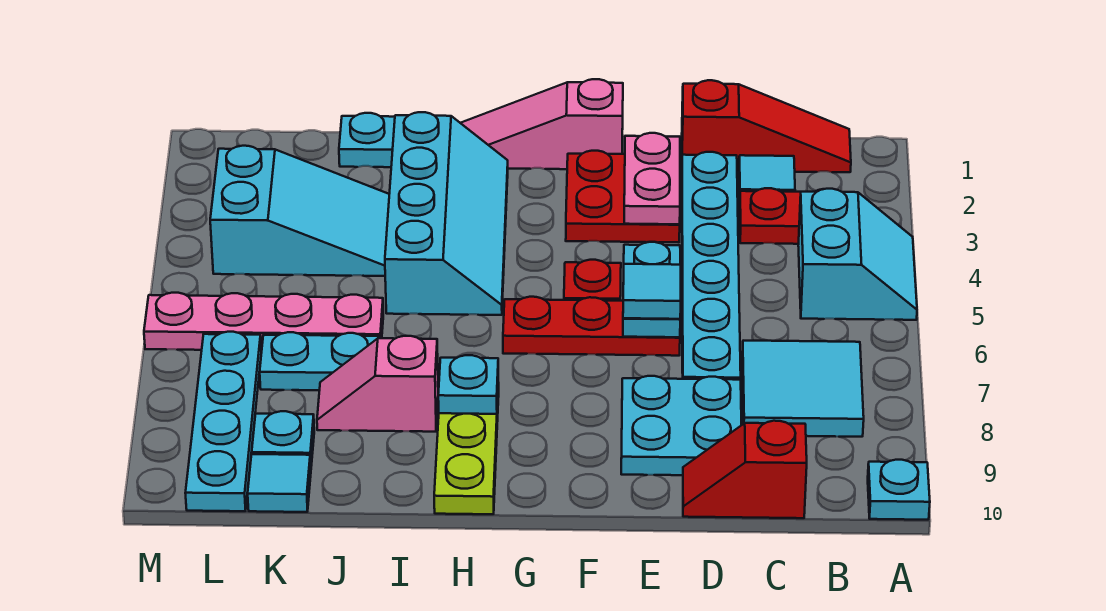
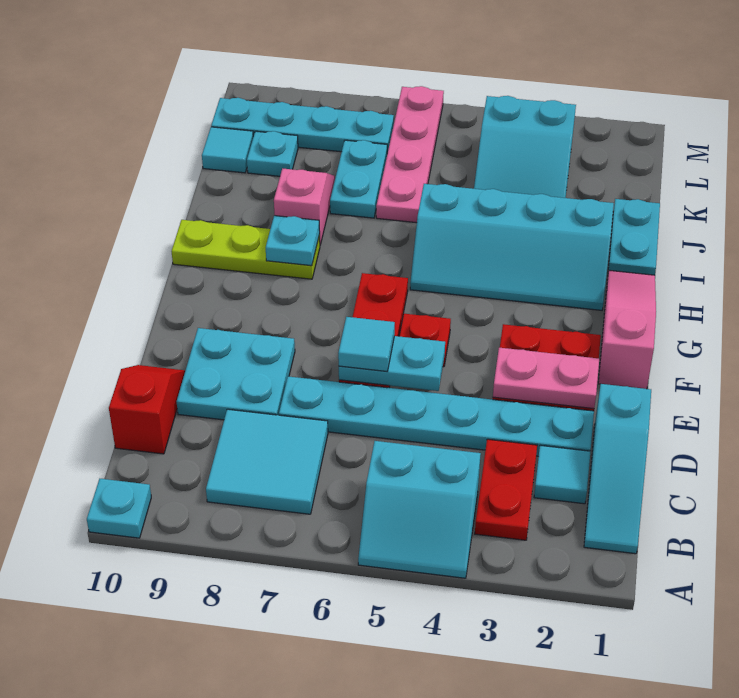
red slope B1:D1 level 1 top D -> cyan slope B1:D1 level 1 top D

